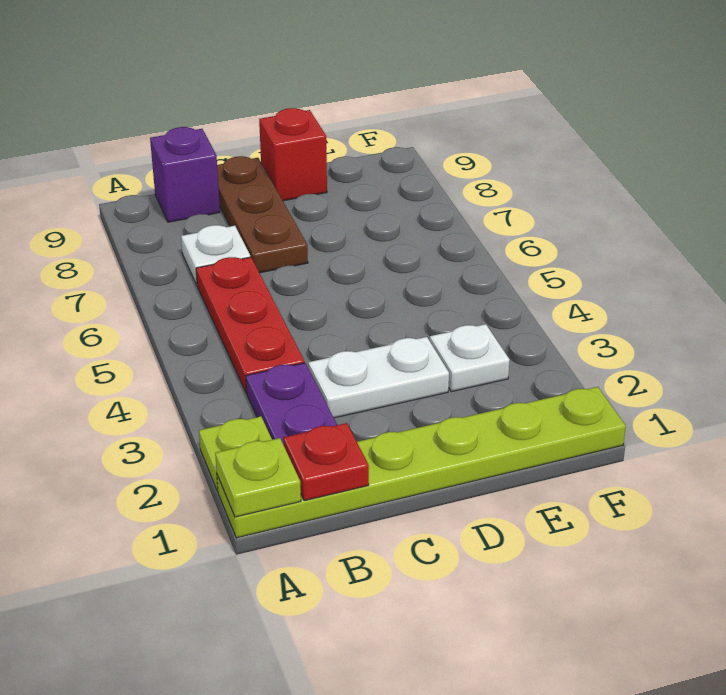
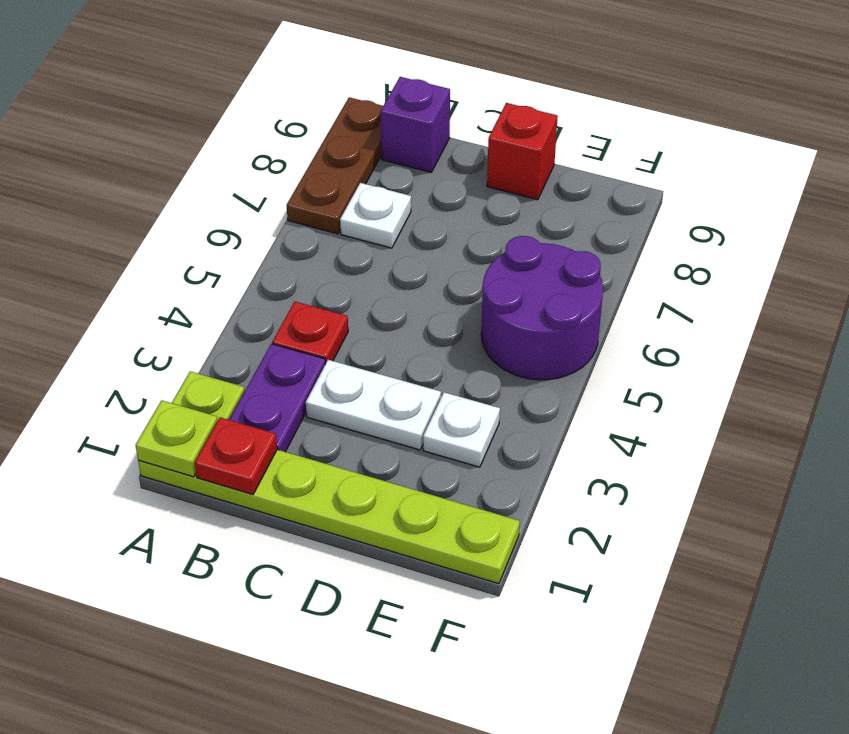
red plate B4:B6 level 1 -> red plate B4 level 1
brown plate C7:C9 level 1 -> brown plate A7:A9 level 1
none -> purple round brick E5:F6 level 1

